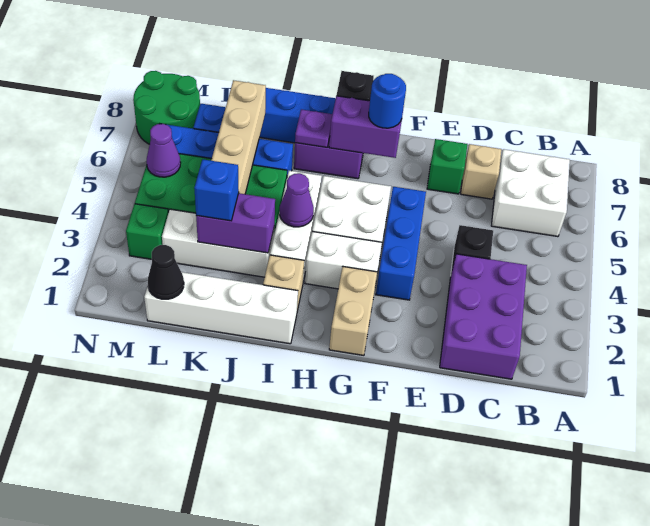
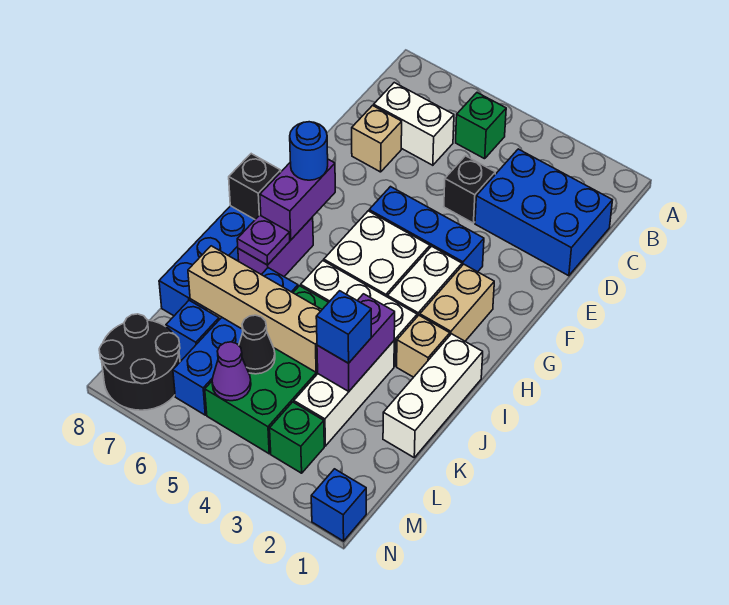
white brick B6:C7 level 1 -> white brick C6:C7 level 1
purple brick C1:D3 level 1 -> blue brick C1:D3 level 1
green brick E7 level 1 -> green brick B5 level 1
tan brick G1:G2 level 1 -> tan brick G2:H2 level 1
white brick I1:L1 level 1 -> white brick I1:K1 level 1
purple cone I4 level 2 -> none
black cone L1 level 2 -> black cone L5 level 2
green round brick M7:N8 level 1 -> black round brick M7:N8 level 1
none -> blue brick N1 level 1

